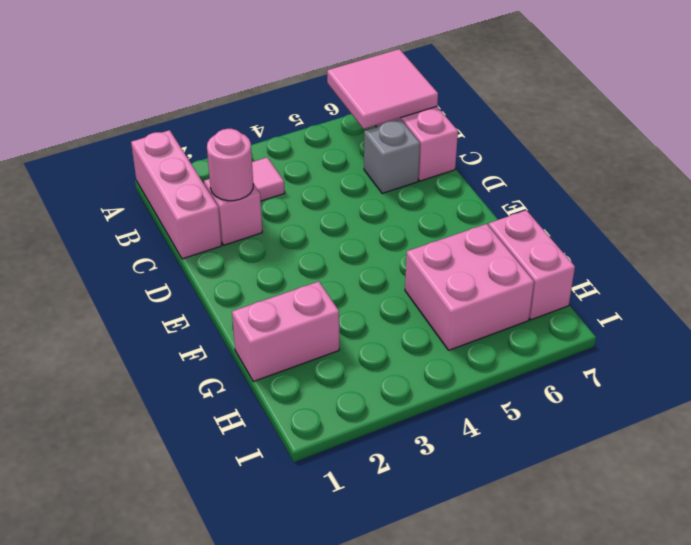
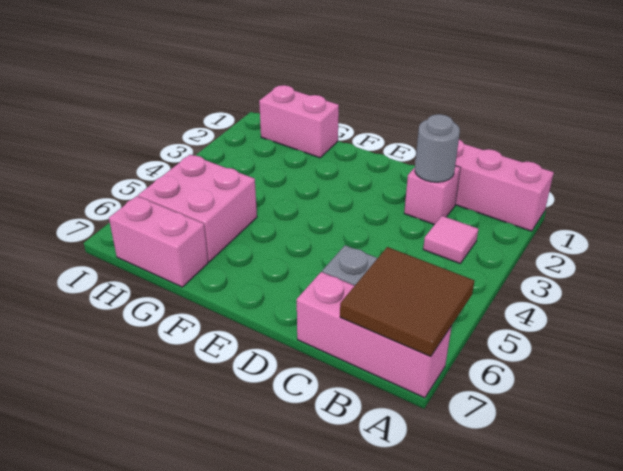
pink tile A6:B7 level 2 -> brown tile A6:B7 level 2
pink round brick C2 level 2 -> grey round brick C2 level 2
pink brick G1:G2 level 1 -> pink brick G1:H1 level 1

